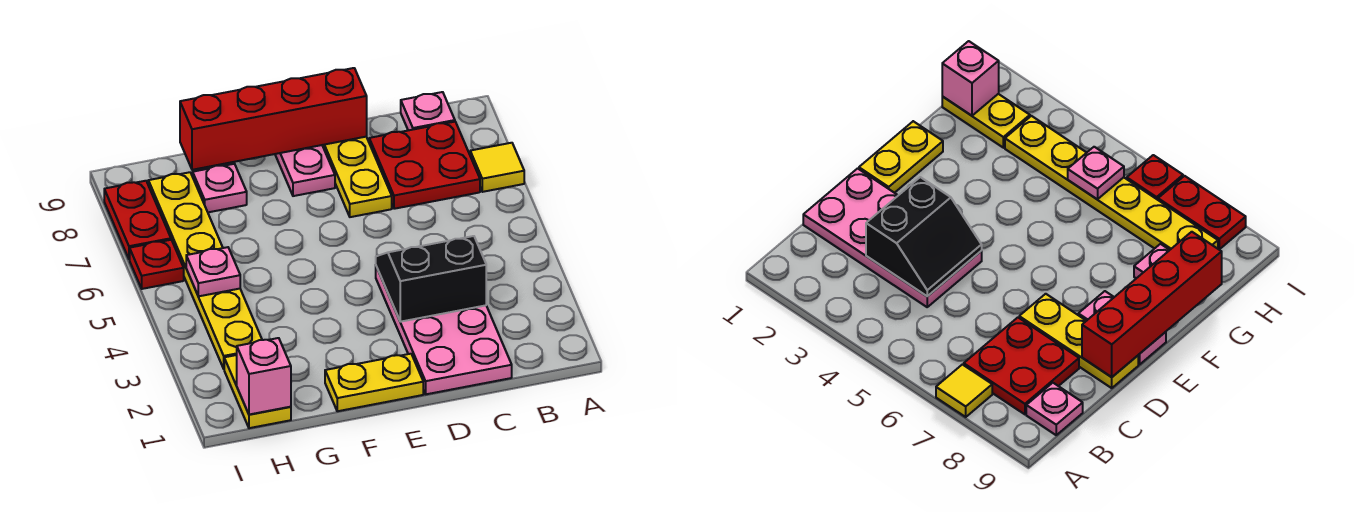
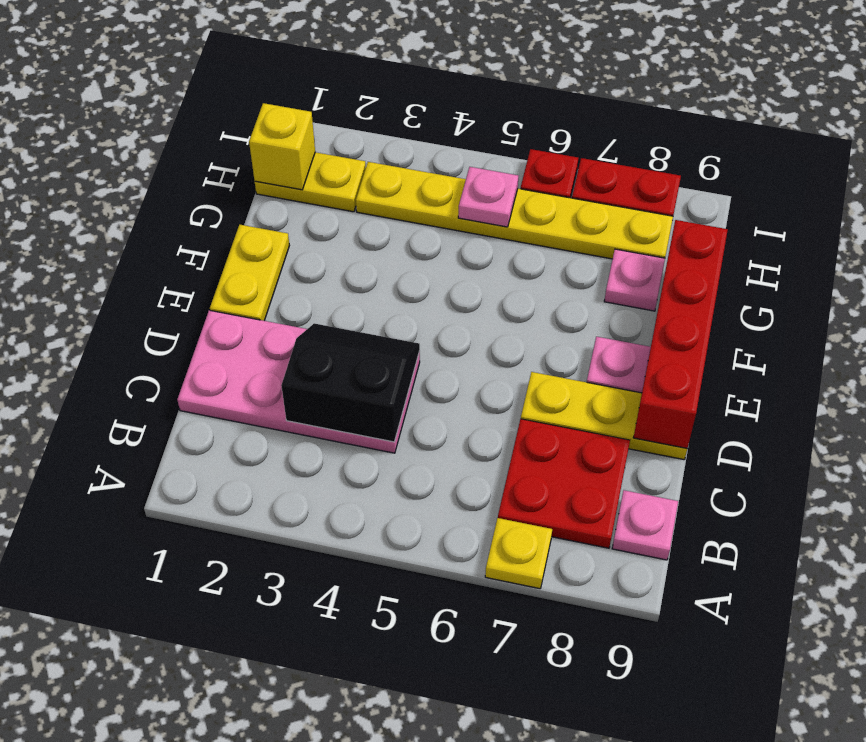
yellow tile A7 level 1 -> yellow plate A7 level 1
black slope C3:D4 level 2 top 3 -> black slope C3:D4 level 2 top C
pink brick H1 level 2 -> yellow brick H1 level 2

